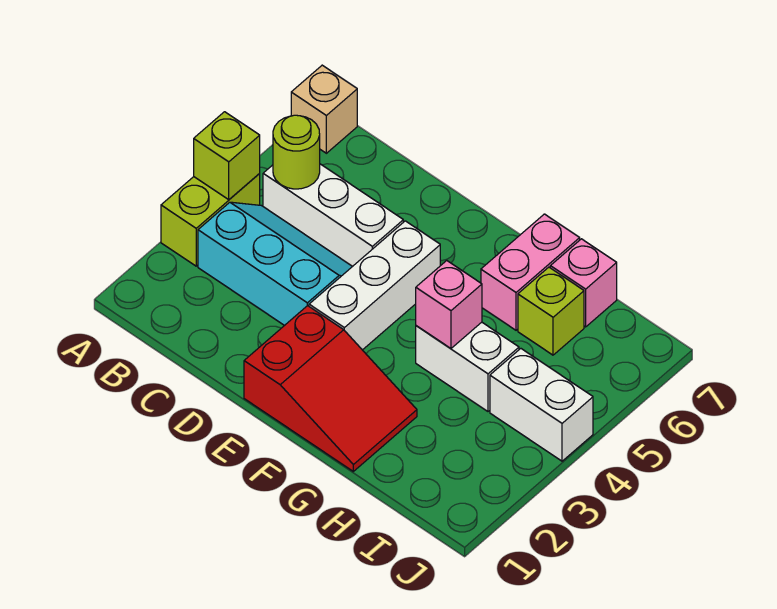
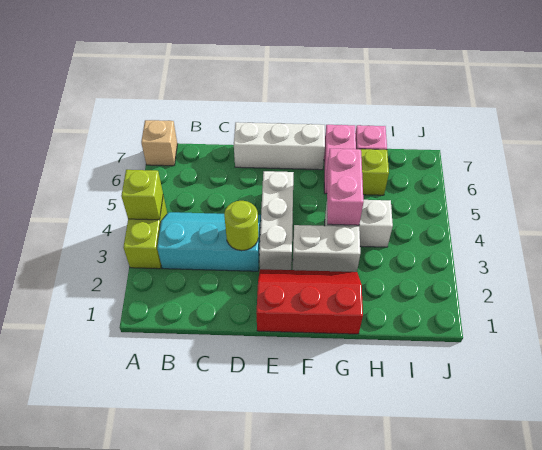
white brick B5:D5 level 1 -> white brick D7:F7 level 1
lime round brick B5 level 2 -> lime round brick D3 level 2
red slope E1:G2 level 1 top E -> red slope E1:G2 level 1 top 1
pink brick G4 level 2 -> pink brick G4:G5 level 2
white brick I4:J4 level 1 -> white brick F3:G3 level 1

